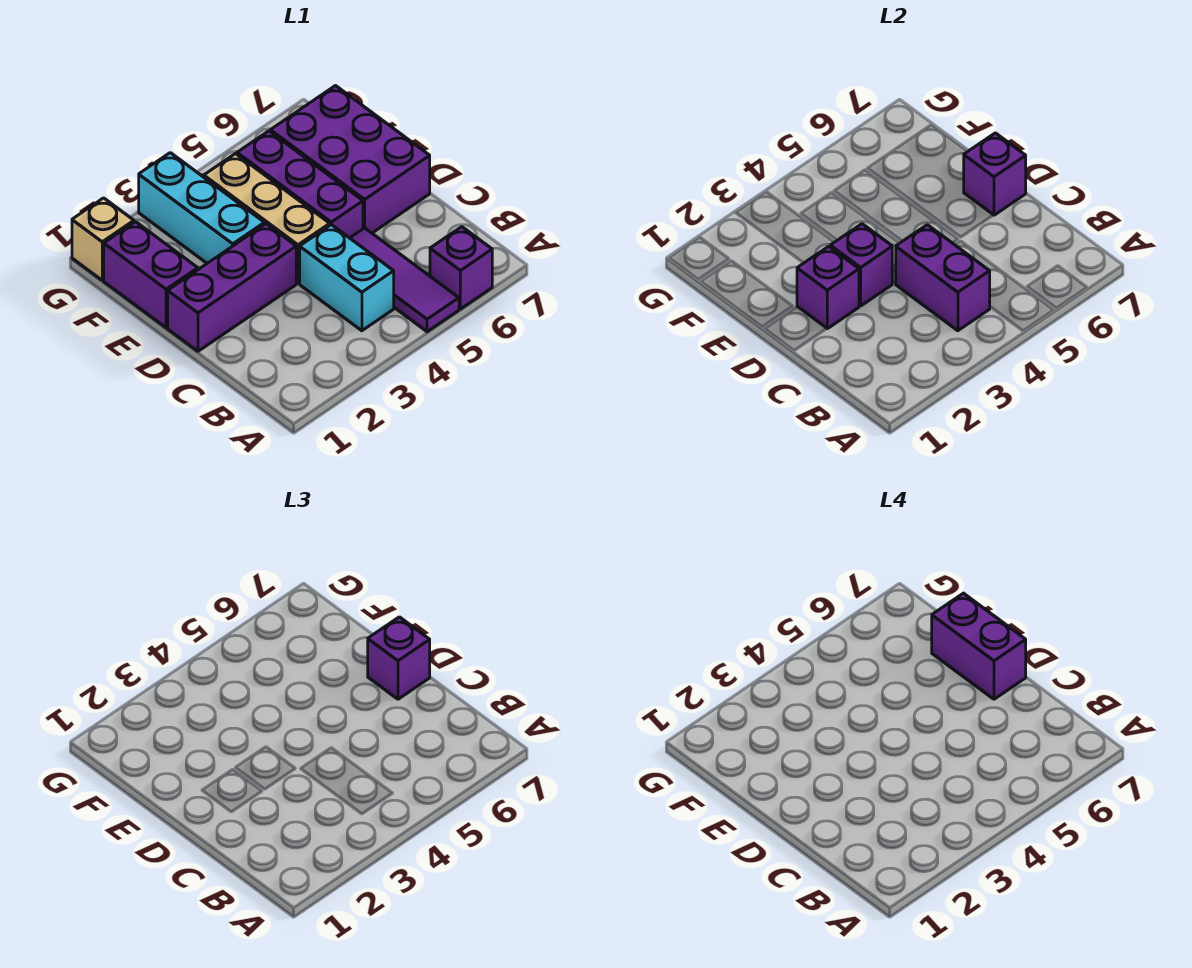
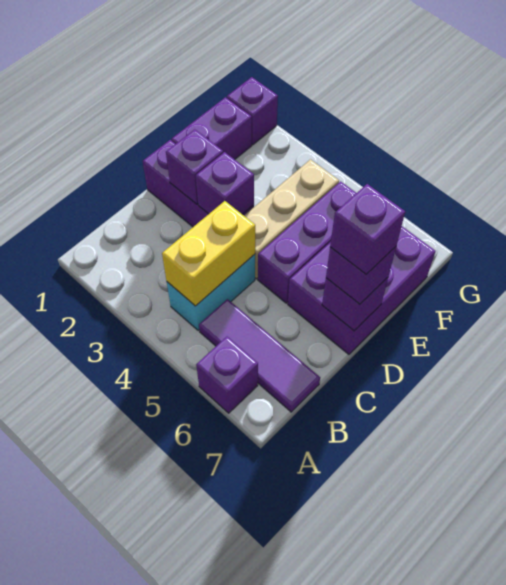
purple tile A5:C5 level 1 -> purple tile B5:B7 level 1
purple brick B4:C4 level 2 -> yellow brick B4:C4 level 2
purple brick D7:E7 level 4 -> purple brick D7 level 4
cyan brick E3:G3 level 1 -> none
tan brick G1 level 1 -> purple brick G1 level 1

